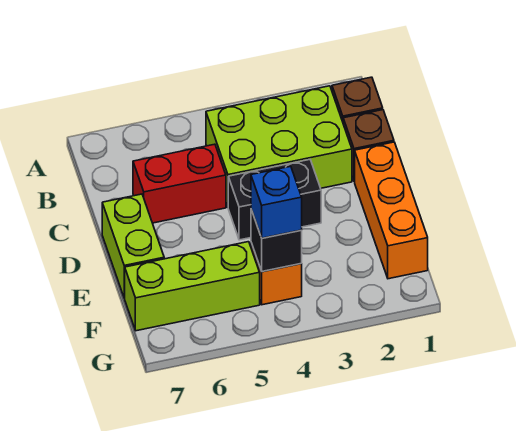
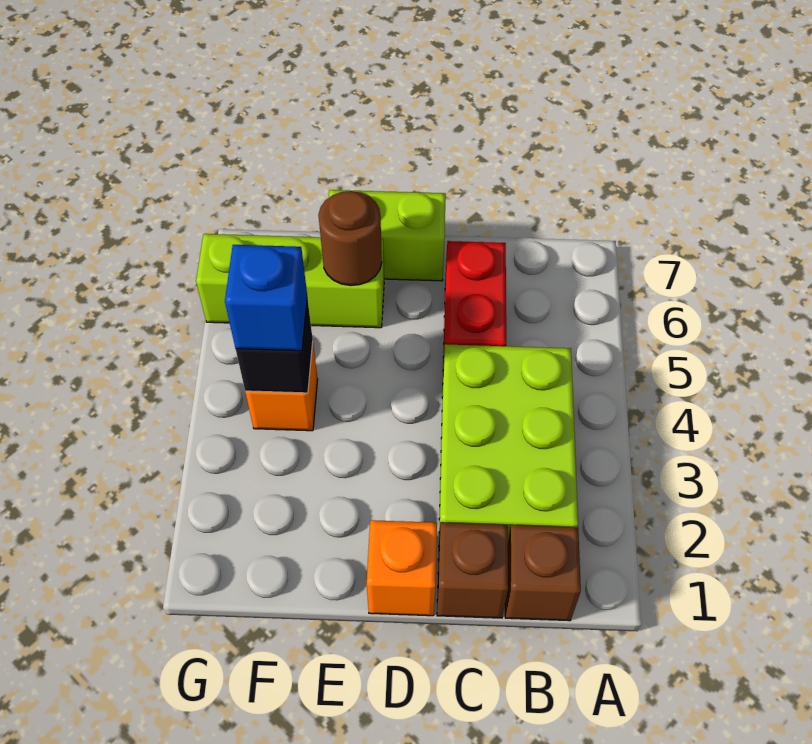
orange brick D1:F1 level 1 -> orange brick D1 level 1
black brick D3:D4 level 1 -> none
none -> brown round brick E6 level 2
lime brick F5:F7 level 1 -> lime brick E6:G6 level 1

